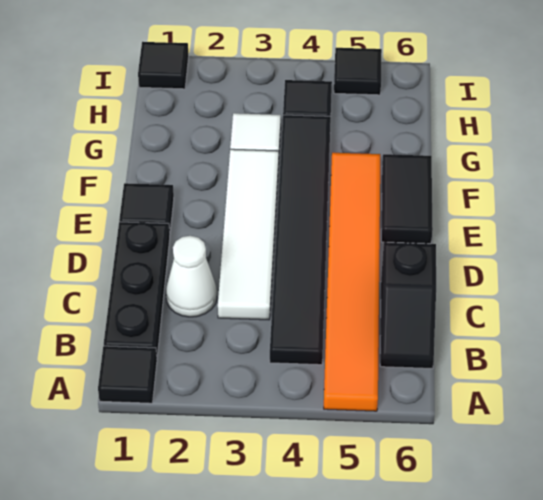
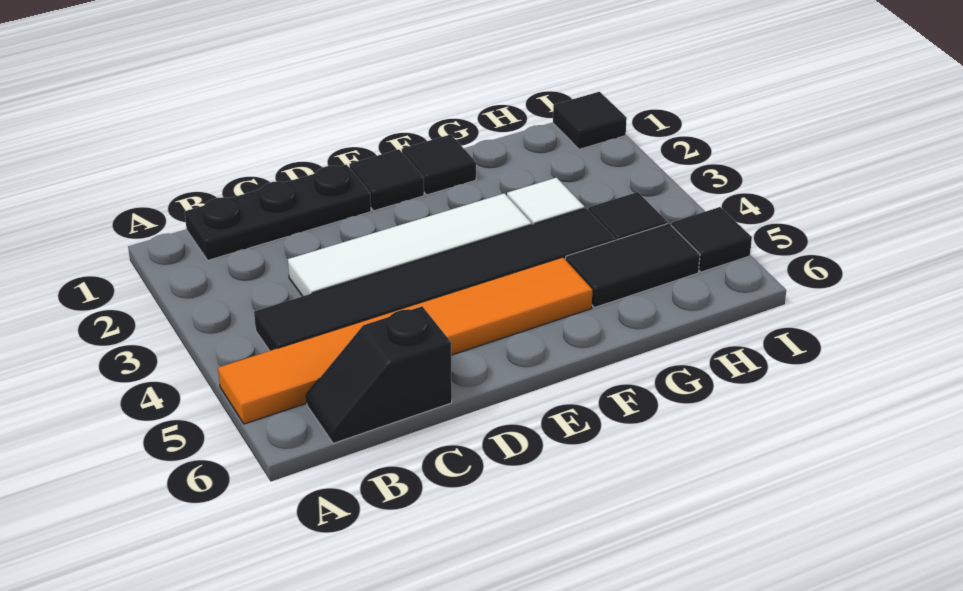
black tile A1 level 1 -> black tile F1 level 1
white cone C2 level 1 -> none
black tile E6:F6 level 1 -> black tile G5:H5 level 1

